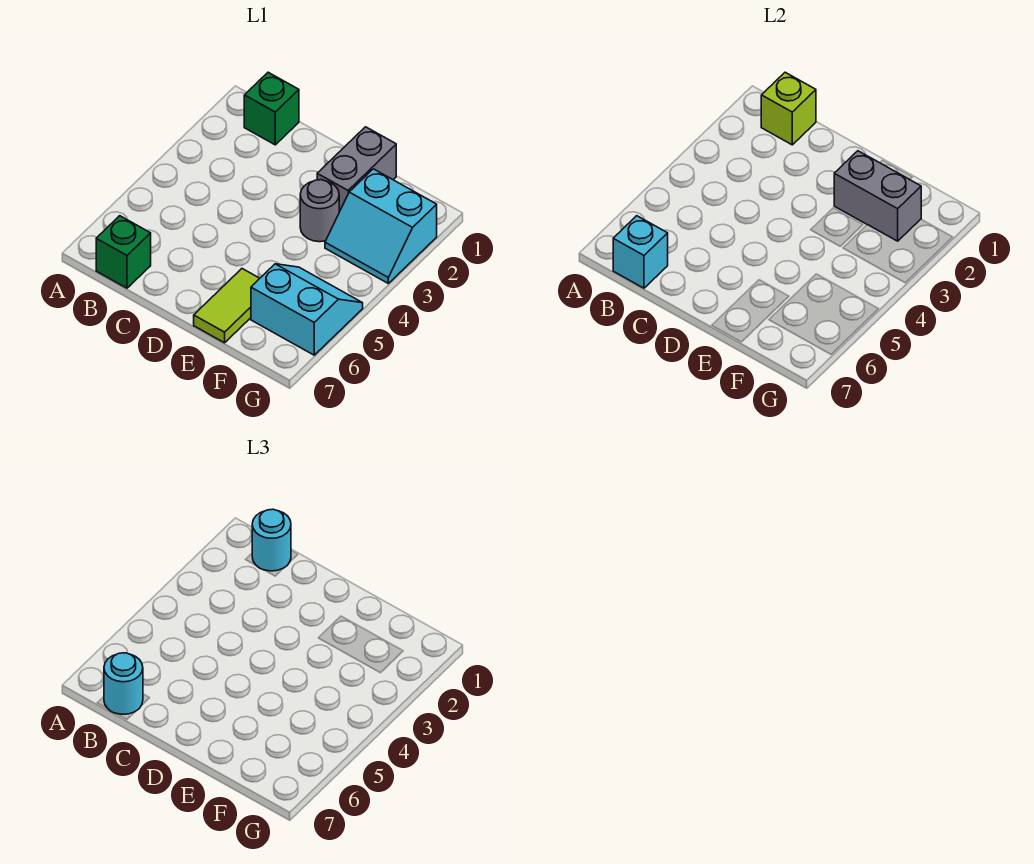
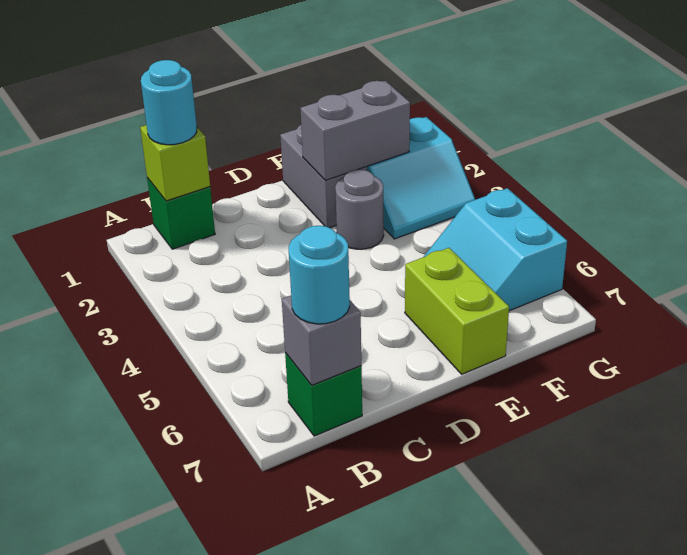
cyan brick B7 level 2 -> grey brick B7 level 2
lime tile E6:E7 level 1 -> lime brick E6:E7 level 1
cyan slope F5:G6 level 1 top 6 -> cyan slope F5:G6 level 1 top G

